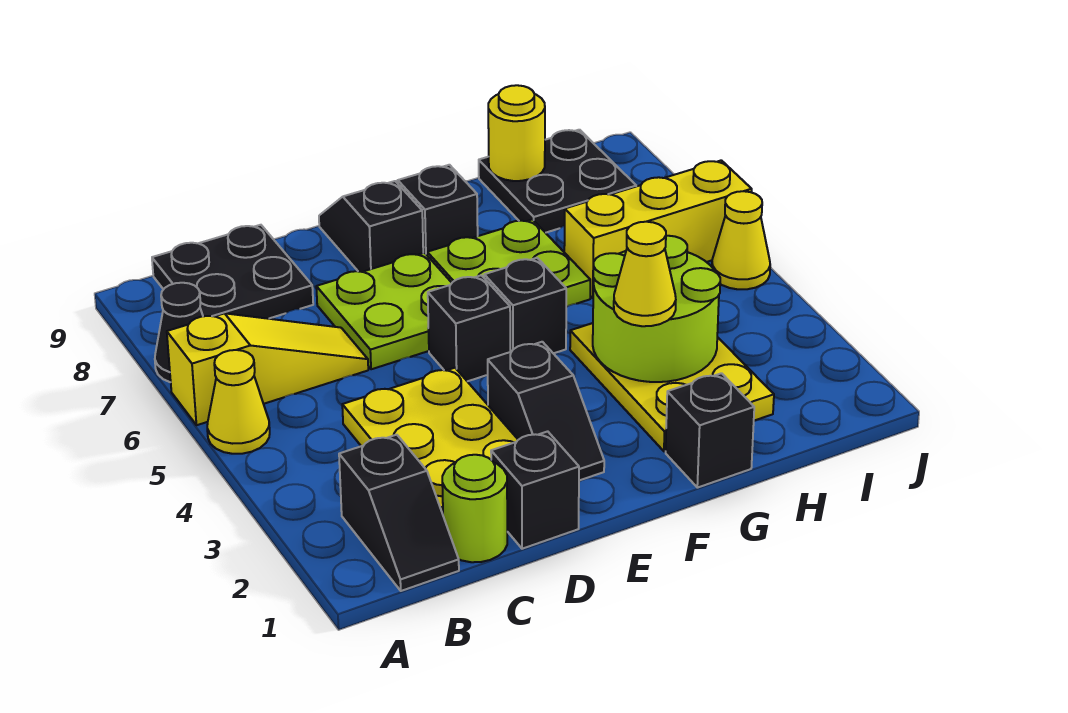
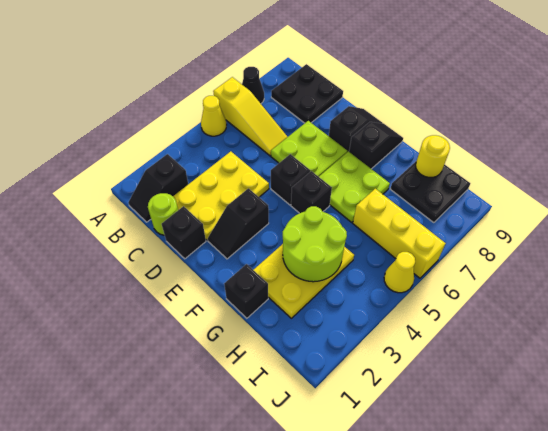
yellow cone G3 level 3 -> none

